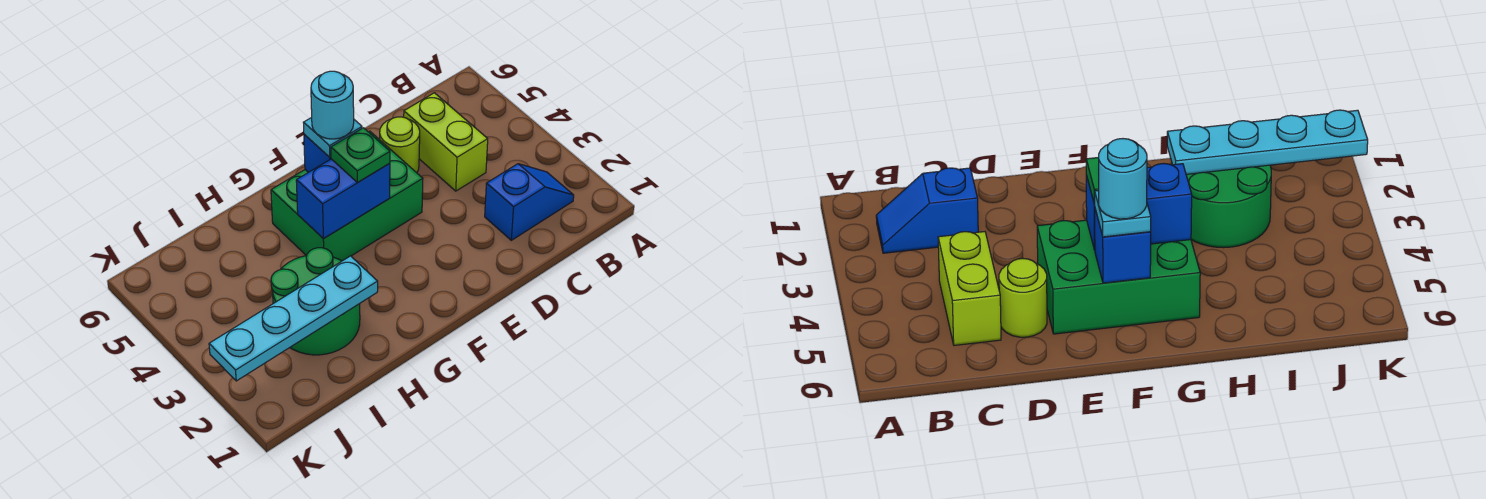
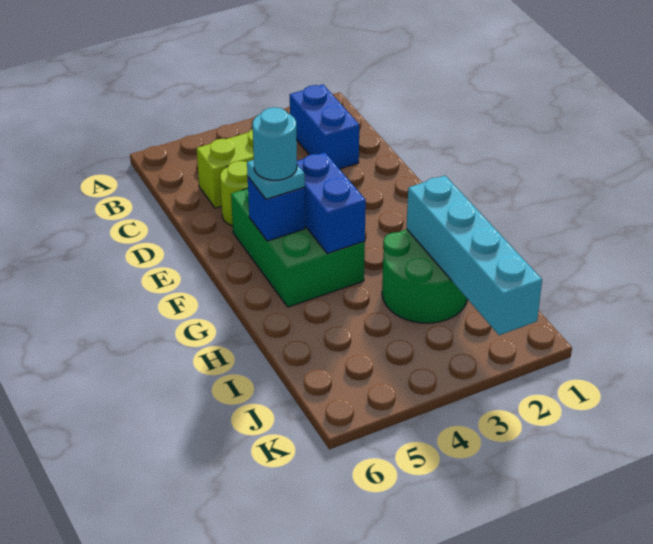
blue slope B2:C2 level 1 top C -> blue brick B2:C2 level 1
green plate F4 level 3 -> none
cyan plate H2:K2 level 2 -> cyan brick H2:K2 level 2

